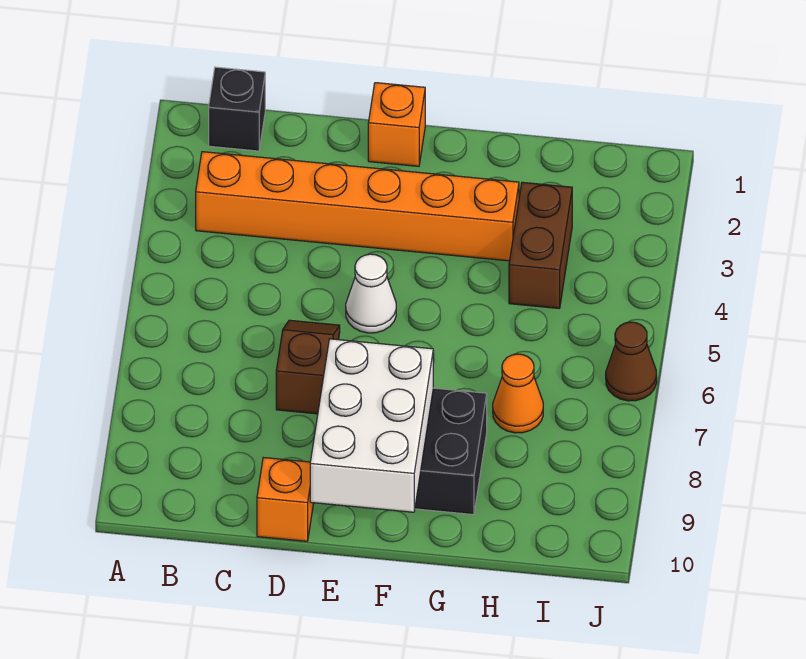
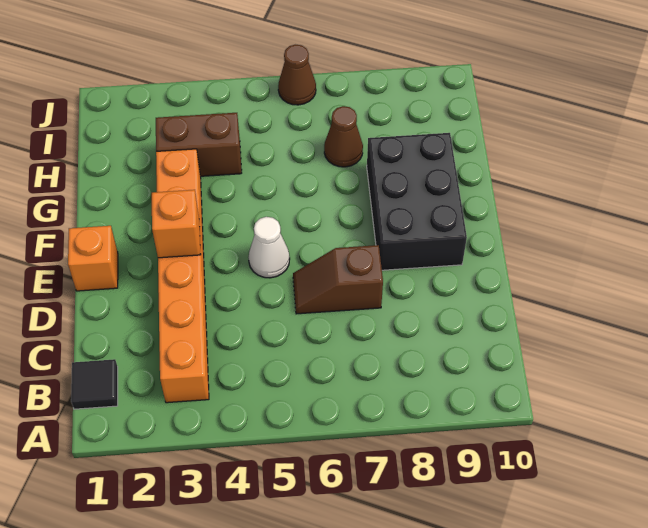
black brick B1 level 1 -> black tile B1 level 1
orange brick D10 level 1 -> orange brick E3 level 2
white brick E8:F10 level 2 -> none
orange cone H7 level 1 -> brown cone H7 level 1

